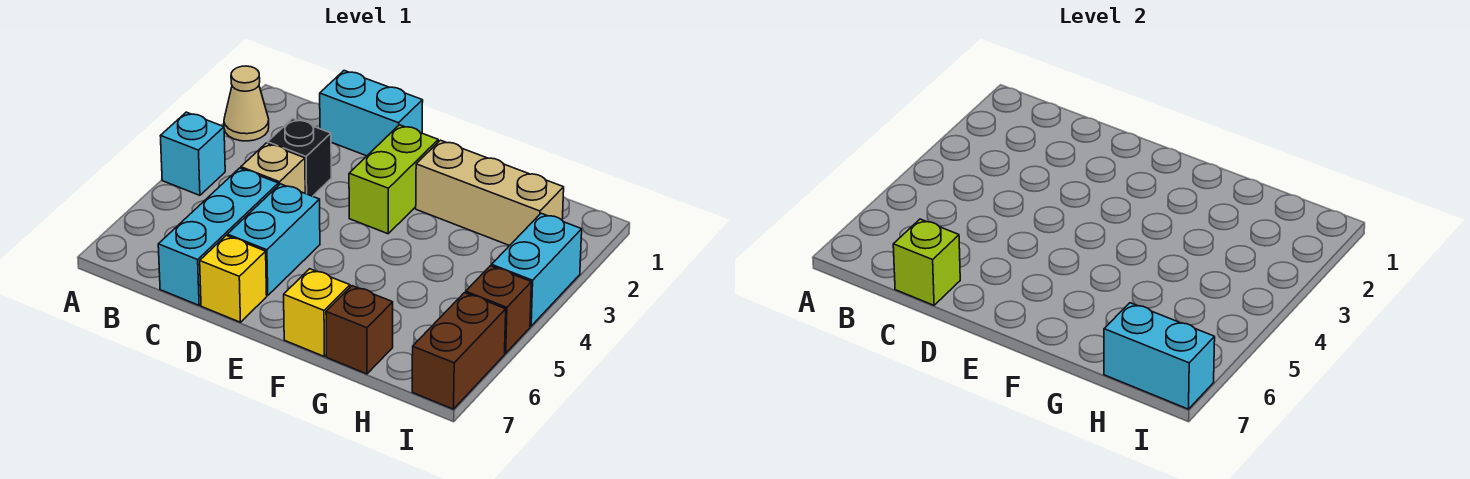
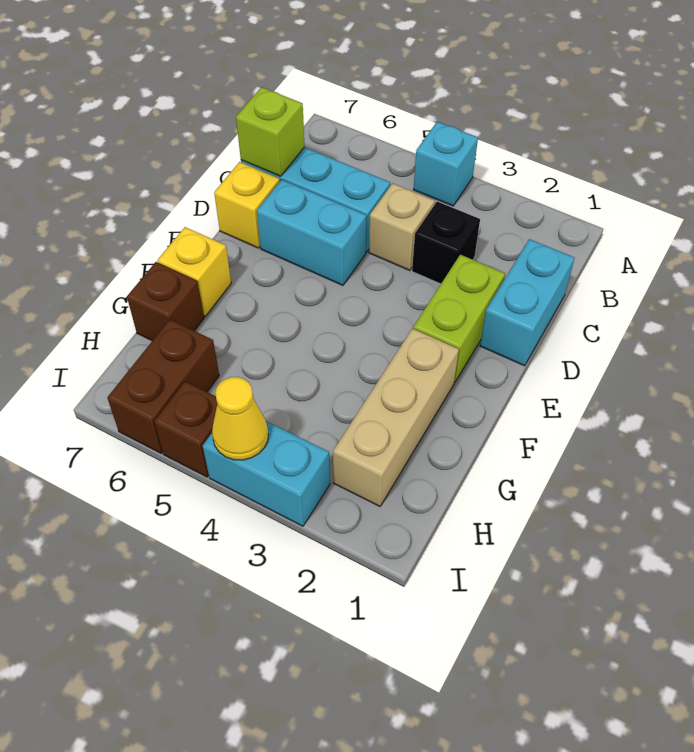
tan cone A2 level 1 -> none
lime brick E2:E3 level 1 -> lime brick D2:E2 level 1
cyan brick H7:I7 level 2 -> none
none -> yellow cone I4 level 2
brown brick I6:I7 level 1 -> brown brick H6:I6 level 1

